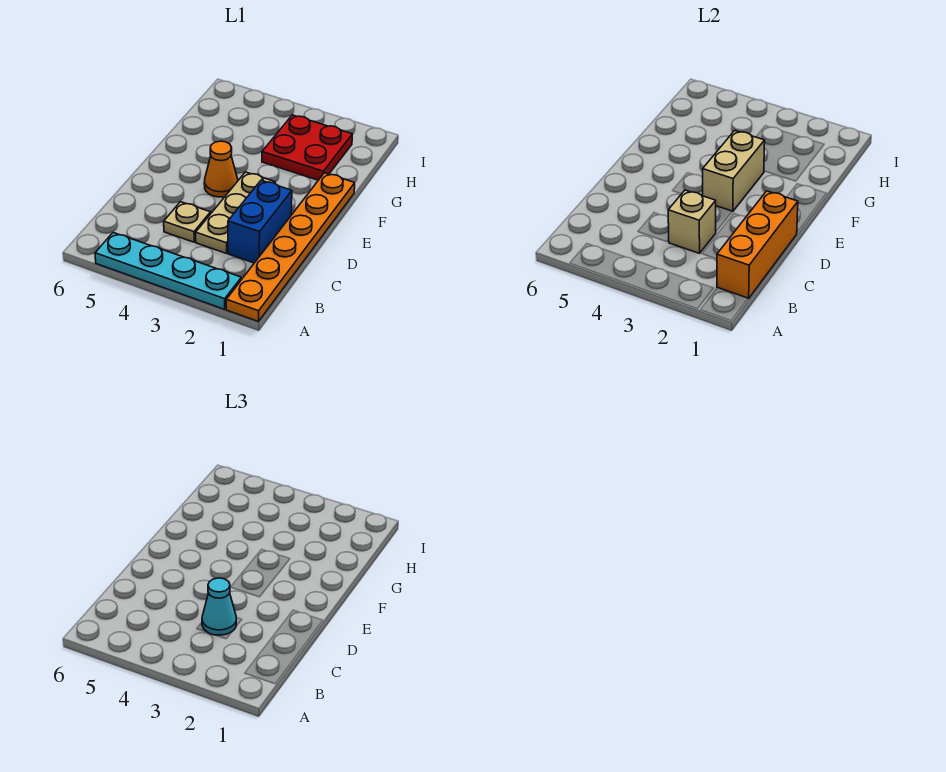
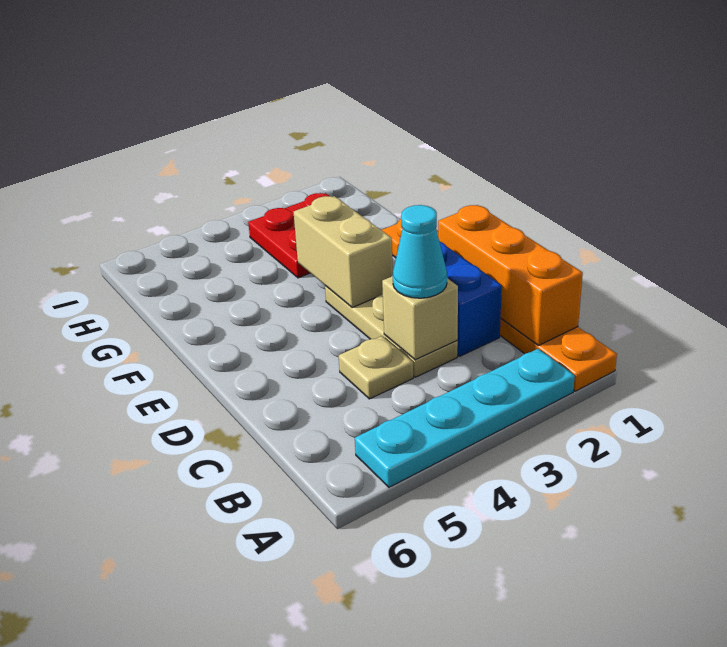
orange cone E4 level 1 -> none

